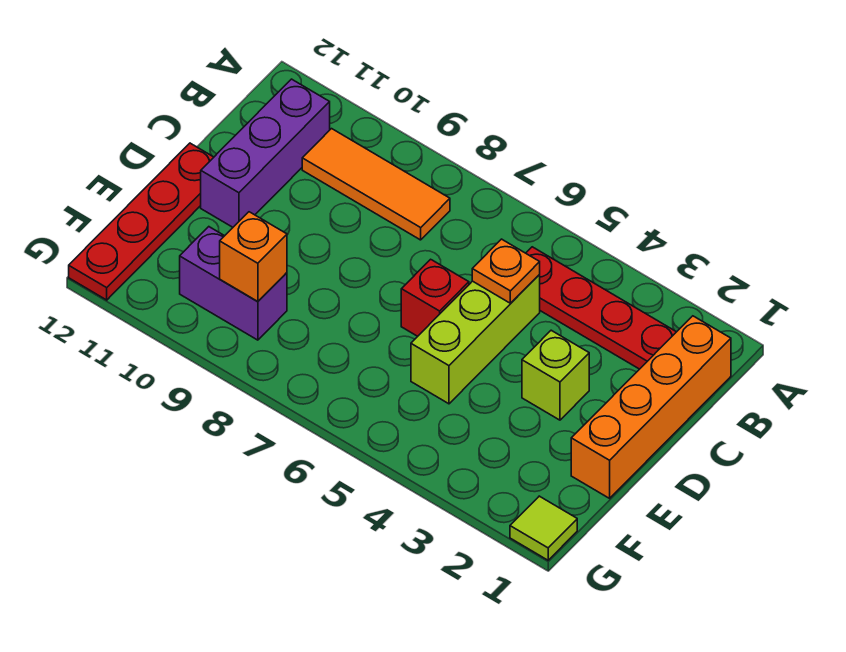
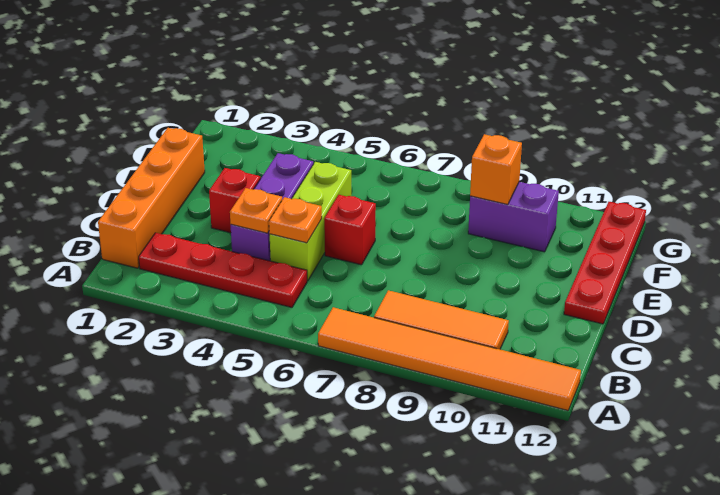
none -> orange tile A7:A12 level 1
purple brick B11:D11 level 1 -> purple brick C4:E4 level 1
none -> orange plate C4 level 2
lime brick D3 level 1 -> red brick D3 level 1
lime tile G1 level 1 -> none

